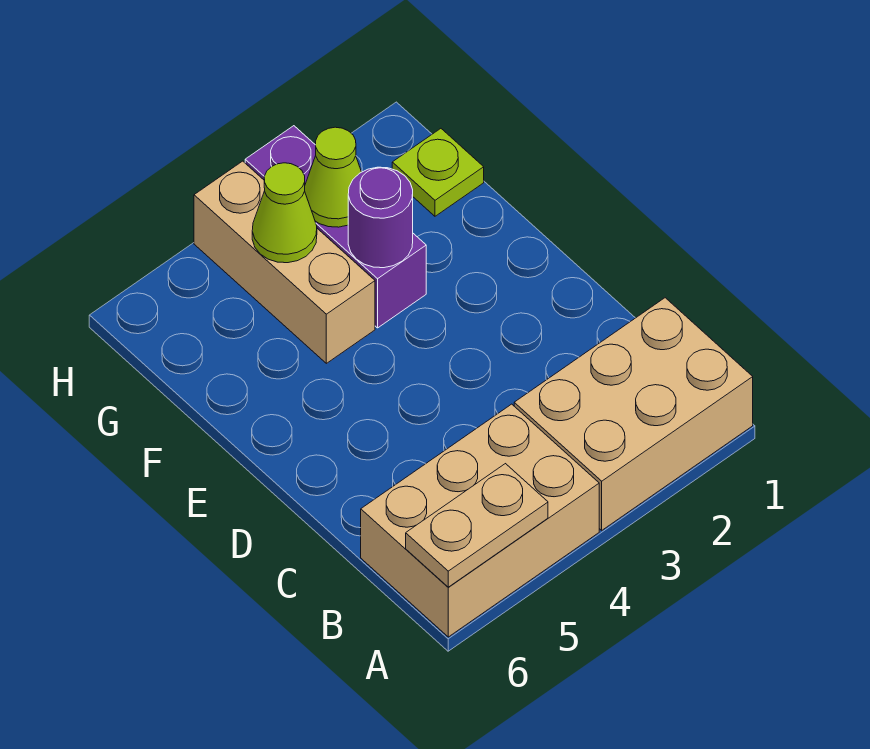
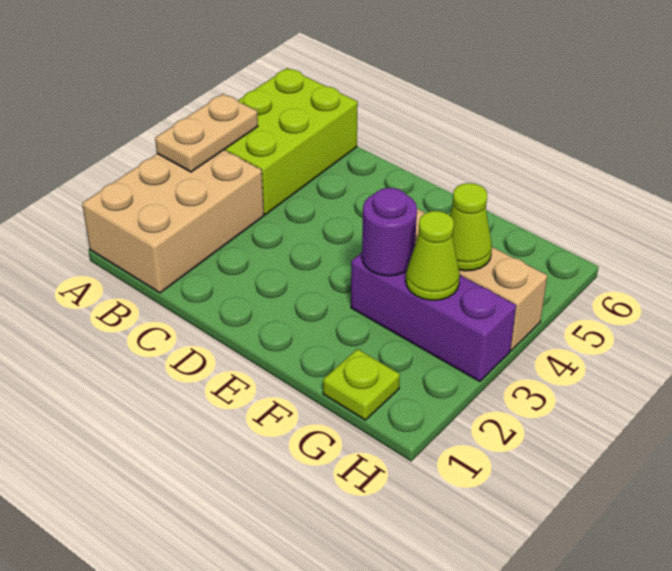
tan brick A4:B6 level 1 -> lime brick A4:B6 level 1
tan plate A5:A6 level 2 -> tan plate A3:A4 level 2

